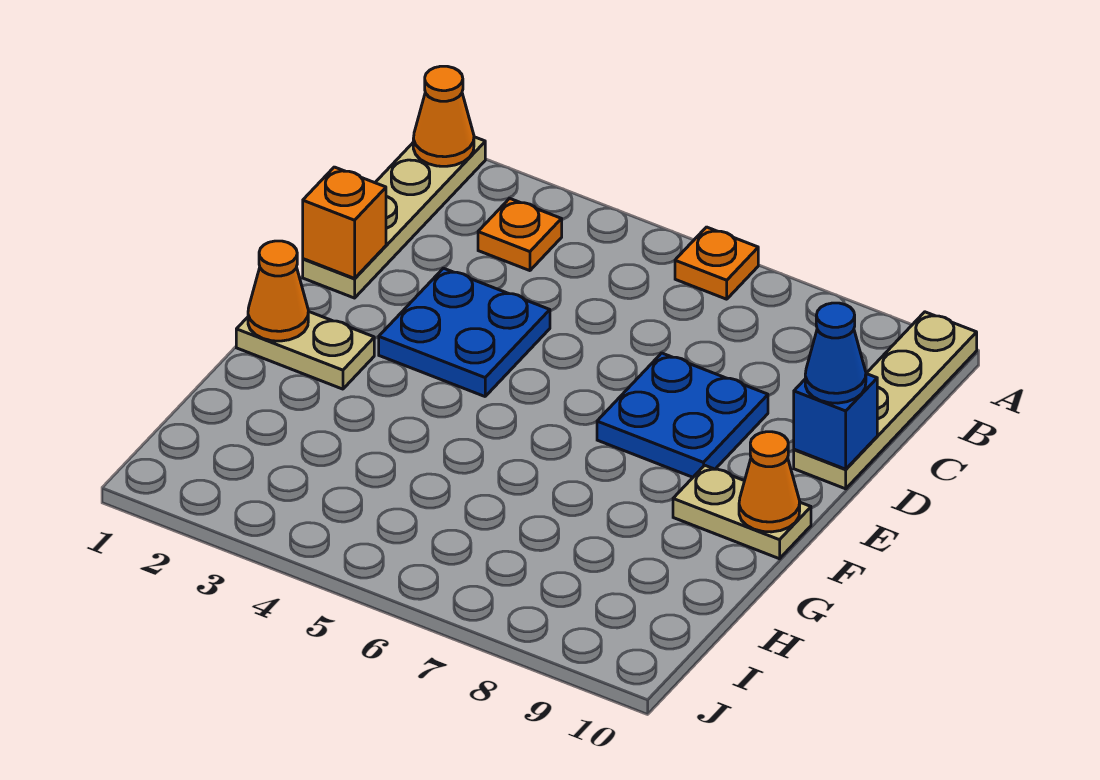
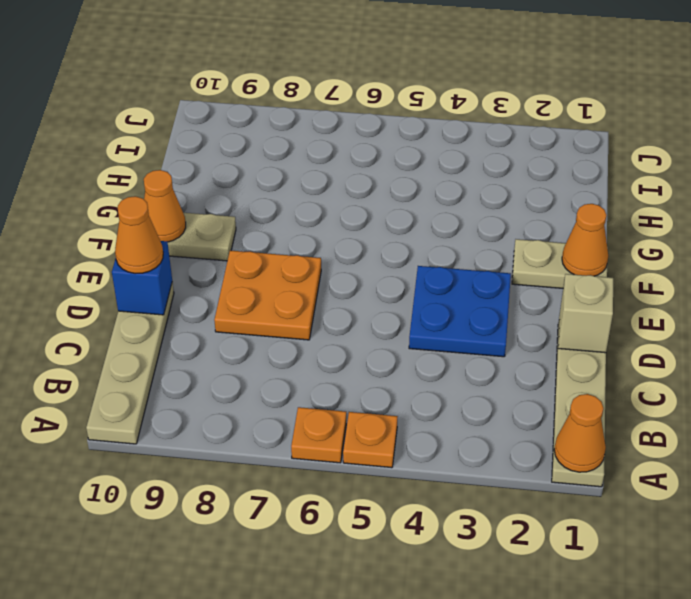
orange plate B3 level 1 -> orange plate A5 level 1
orange brick D1 level 2 -> tan brick D1 level 2
blue plate D7:E8 level 1 -> orange plate D7:E8 level 1
blue cone D10 level 3 -> orange cone D10 level 3

